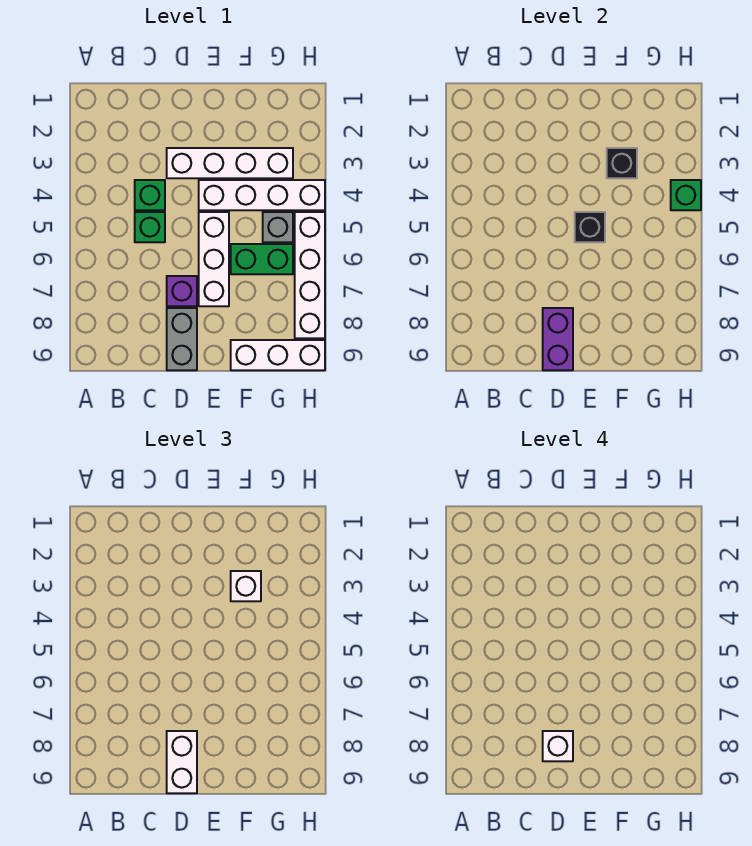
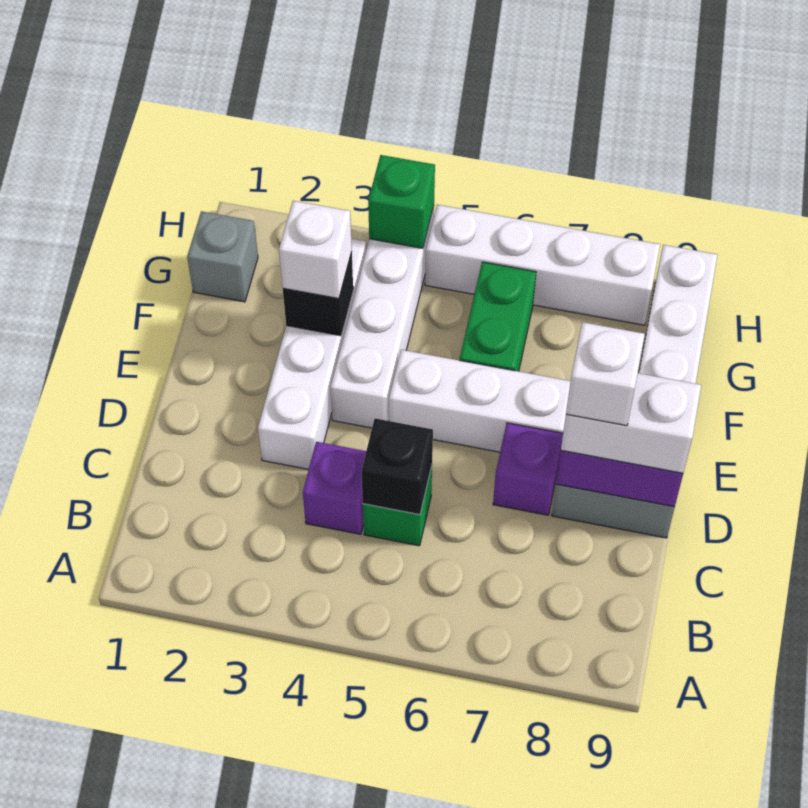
green brick C4 level 1 -> purple brick C4 level 1
black brick E5 level 2 -> black brick C5 level 2
grey brick G5 level 1 -> grey brick G1 level 1

